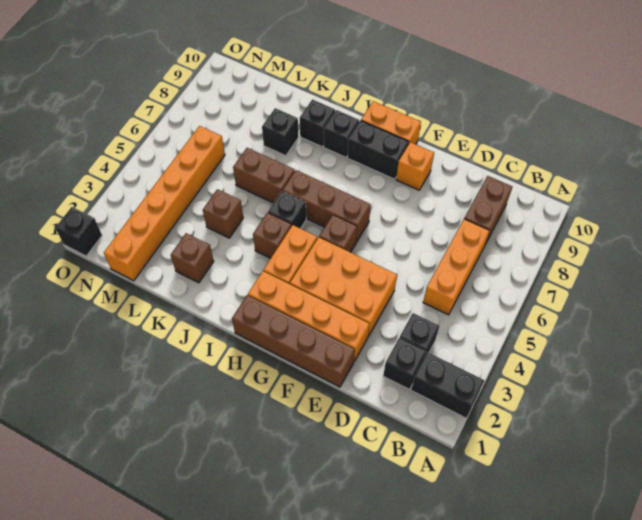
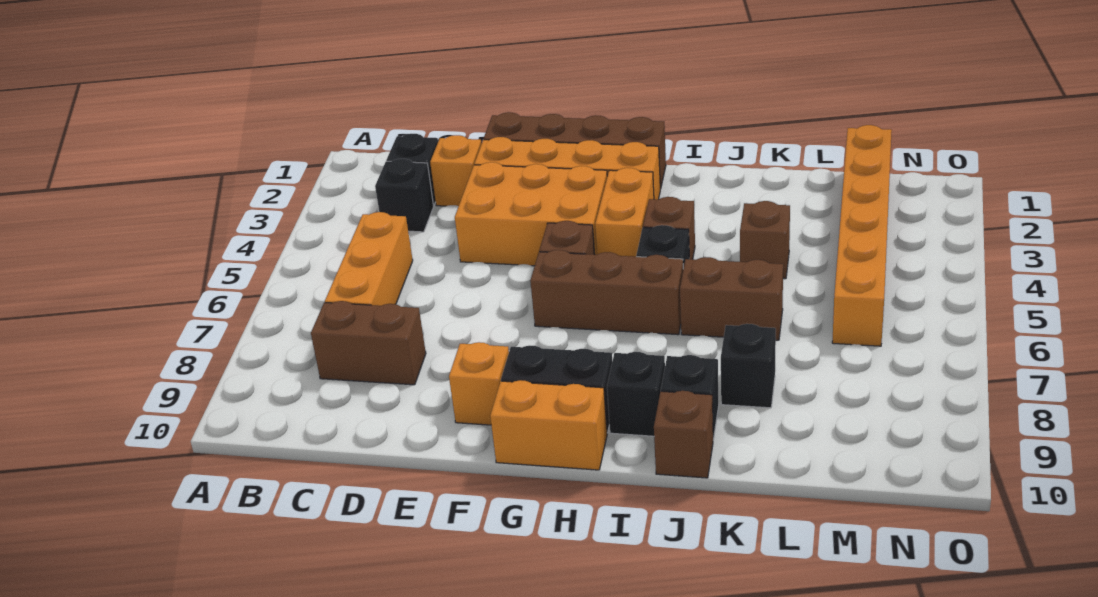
black brick A2:B2 level 1 -> none
brown brick C8:C9 level 1 -> brown brick C8:D8 level 1
none -> orange brick D2 level 1
brown brick K2 level 1 -> brown brick J10 level 1
black brick O1 level 1 -> none

